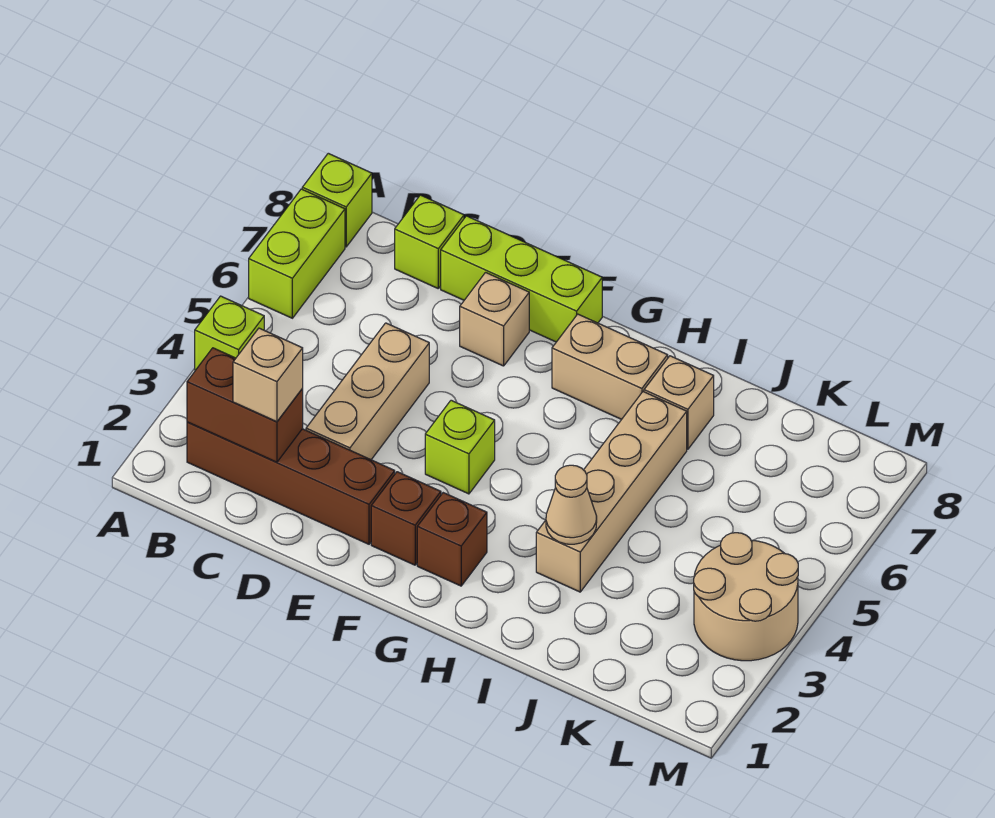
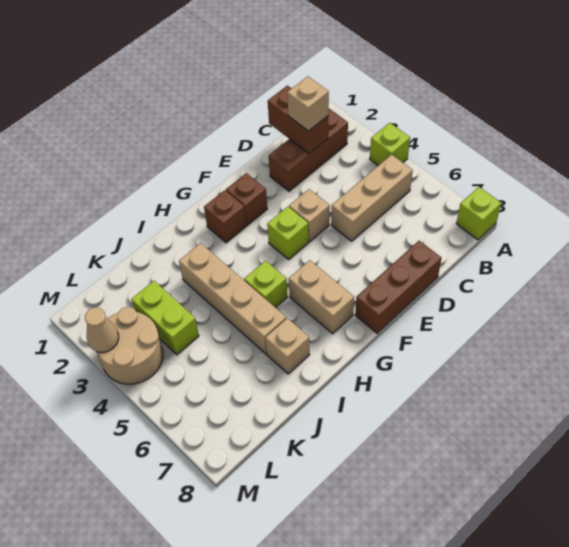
lime brick A6:A7 level 1 -> lime brick K3:K4 level 1
brown brick B2:E2 level 1 -> brown brick B2:D2 level 1
brown brick B2:C2 level 2 -> brown brick C1:C2 level 2
lime brick C8 level 1 -> lime brick H5 level 1
tan brick D3:D5 level 1 -> tan brick B5:D5 level 1
lime brick D8:F8 level 1 -> brown brick D8:F8 level 1
tan brick E7 level 1 -> tan brick E4 level 1
tan brick G7:H7 level 1 -> tan brick G6:G7 level 1
tan cone I3 level 2 -> tan cone M3 level 2

